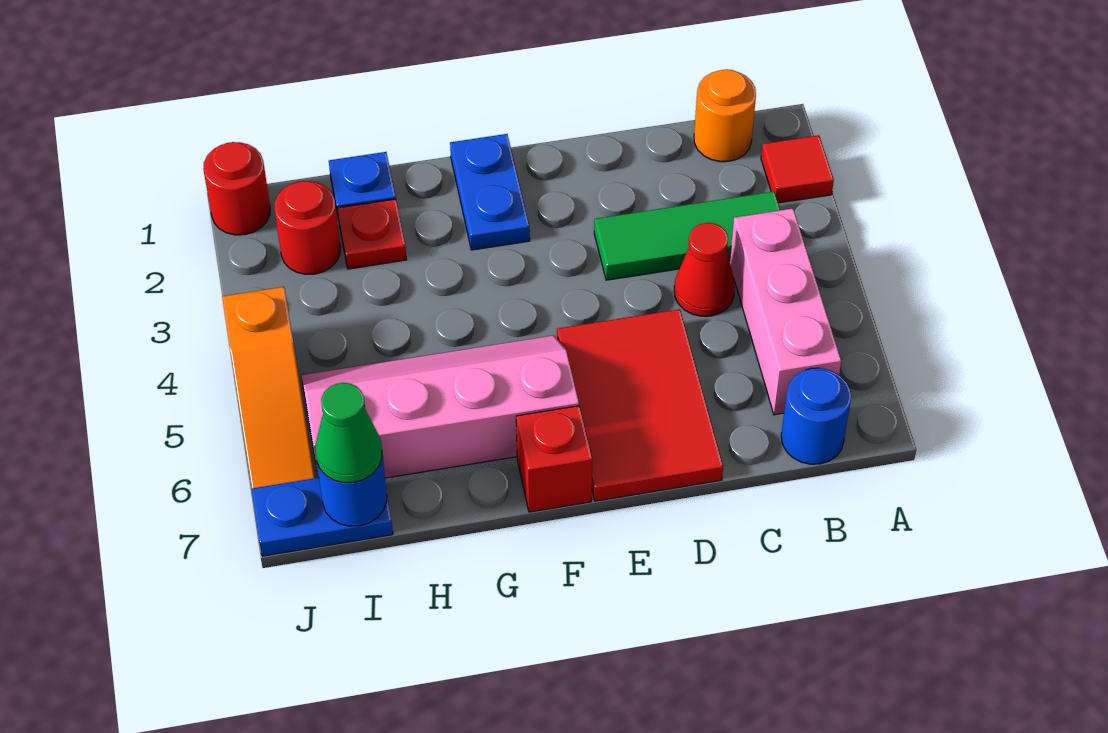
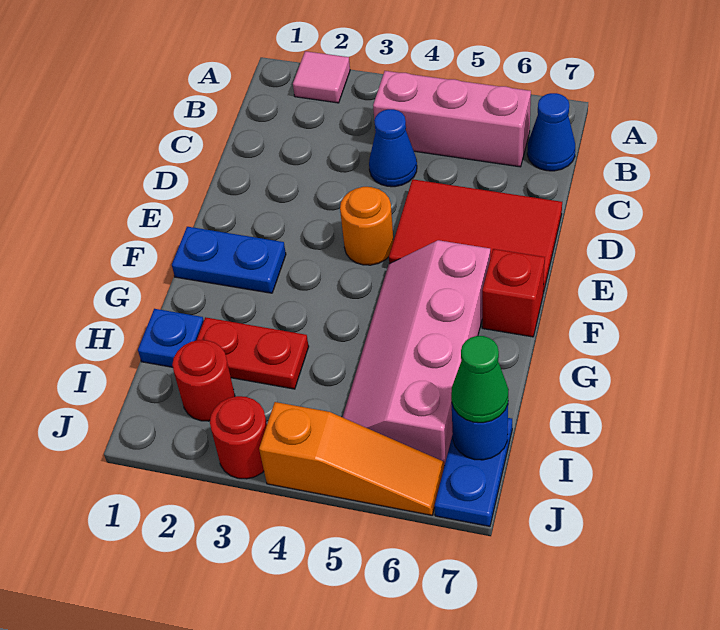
red tile A2 level 1 -> pink tile A2 level 1
orange round brick B1 level 1 -> orange round brick E4 level 1
green tile B3:D3 level 1 -> none
blue round brick B7 level 1 -> blue cone B7 level 1
red cone C4 level 1 -> blue cone C4 level 1
red plate H2 level 1 -> red plate H2:H3 level 1
red round brick J1 level 1 -> red round brick J3 level 1

